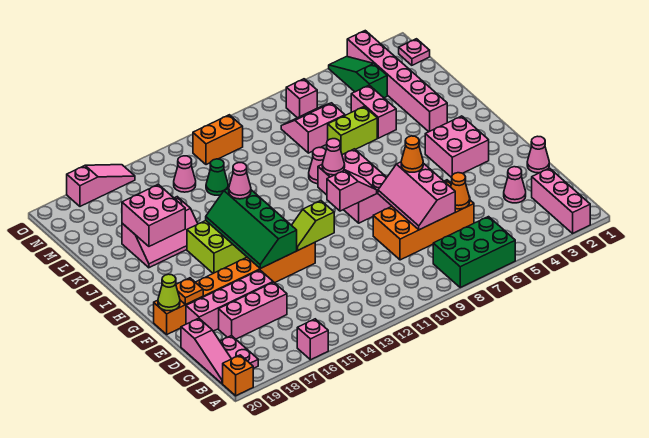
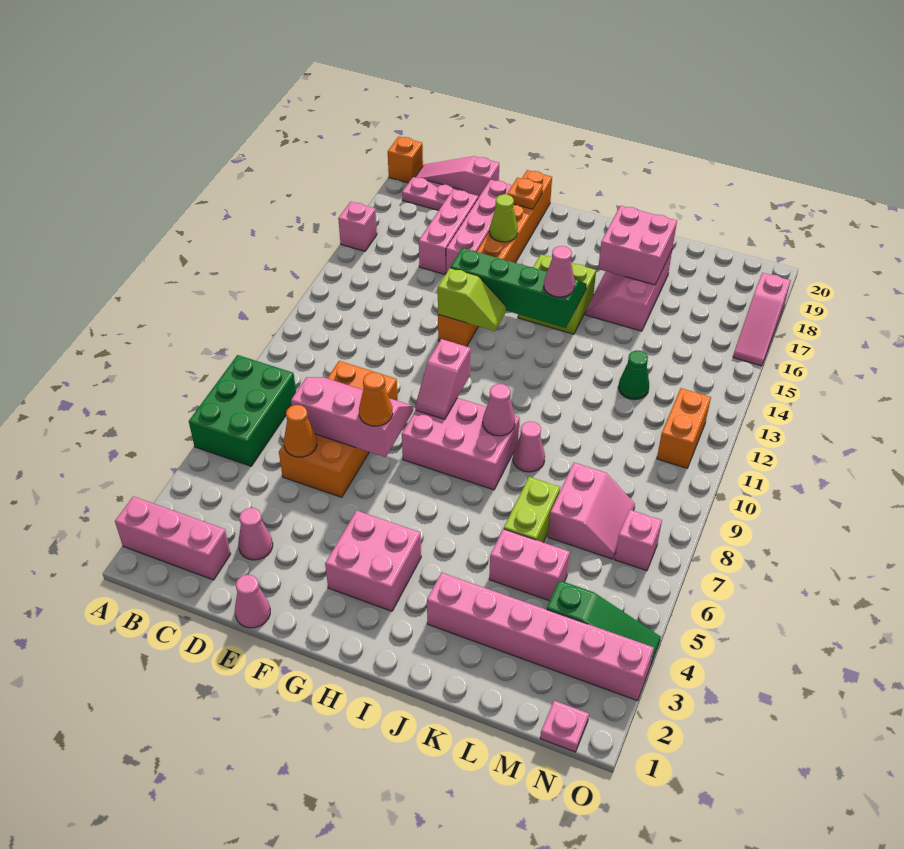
lime slope F12:F13 level 2 top 12 -> lime slope F13:G13 level 2 top F
lime cone F20 level 2 -> lime cone F17 level 2
pink cone M14 level 1 -> none

